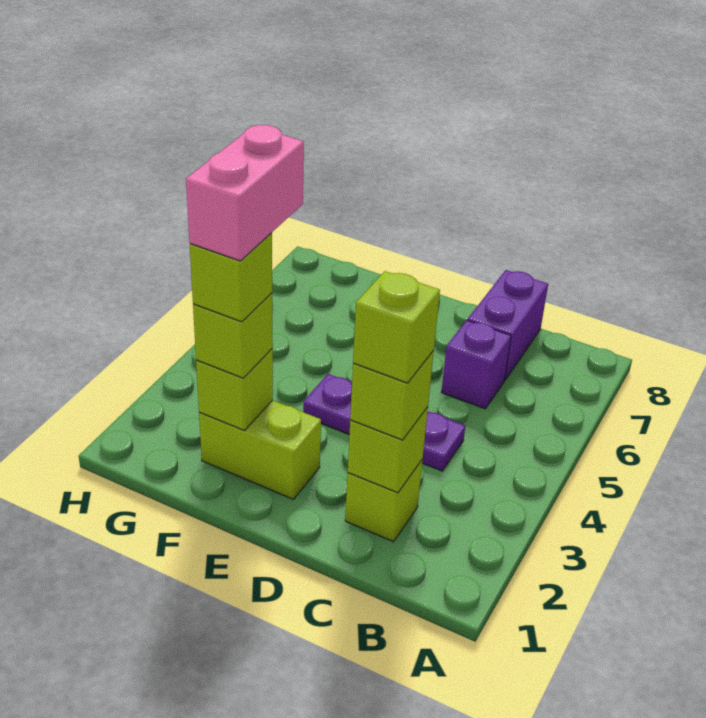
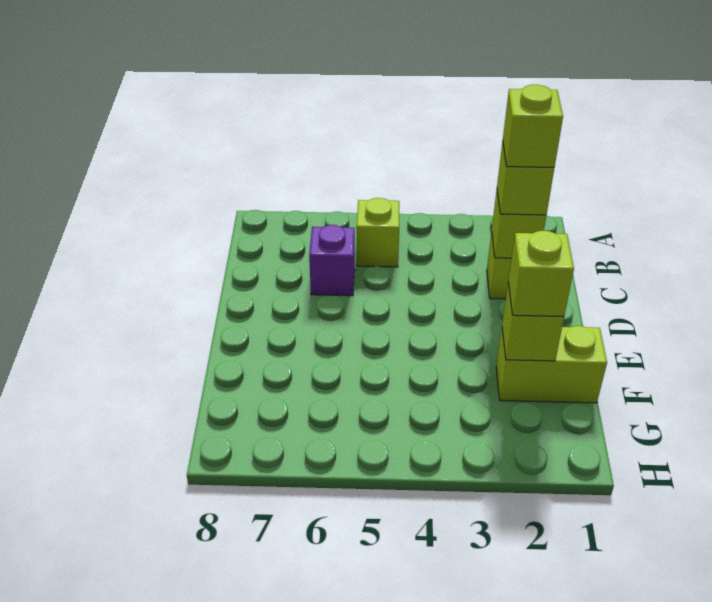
purple plate C4:E4 level 1 -> none
purple brick C7:C8 level 1 -> none
lime brick E2:F2 level 1 -> lime brick F1:F2 level 1
lime brick F2 level 4 -> lime brick B5 level 1
pink brick F2:F3 level 5 -> none

